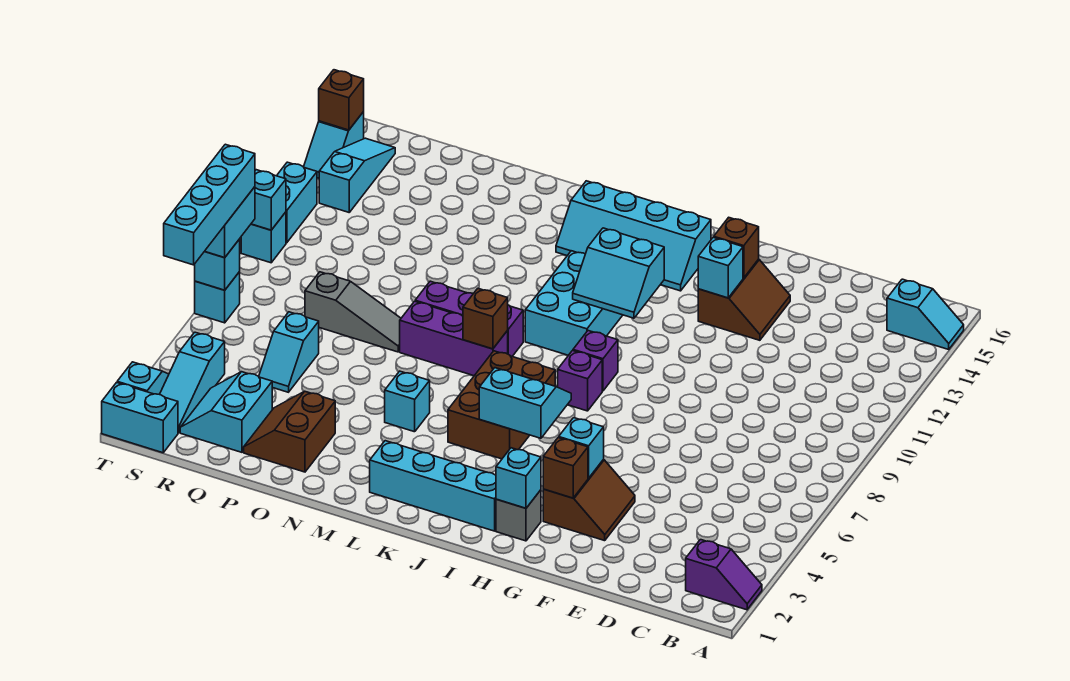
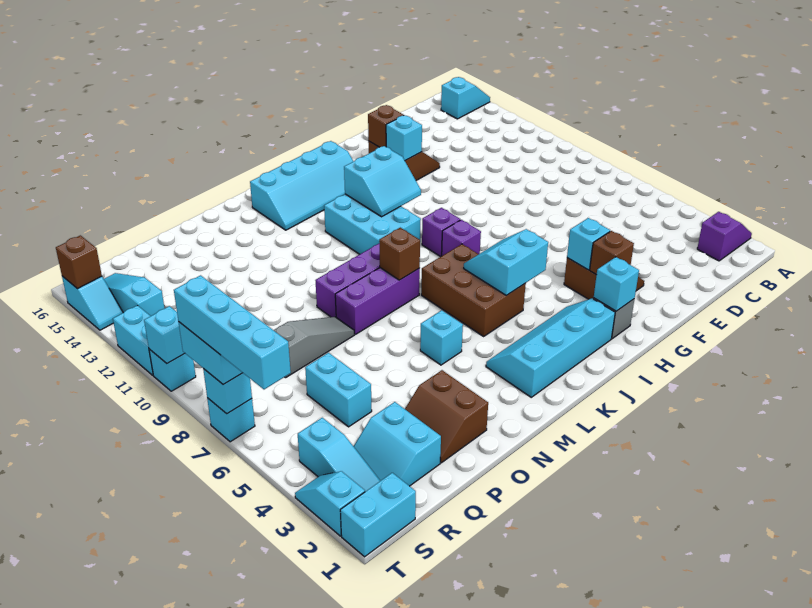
cyan slope Q5:Q6 level 1 top 6 -> cyan brick Q5:Q6 level 1

